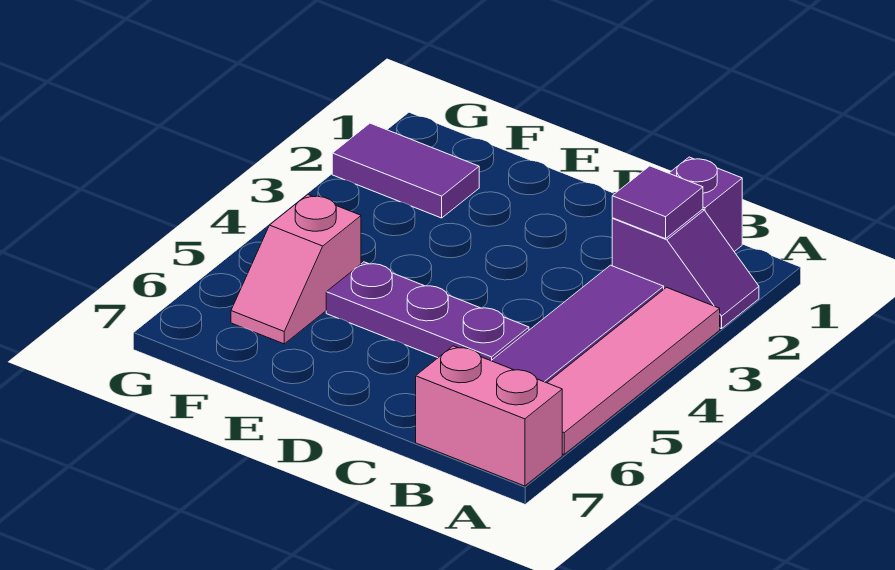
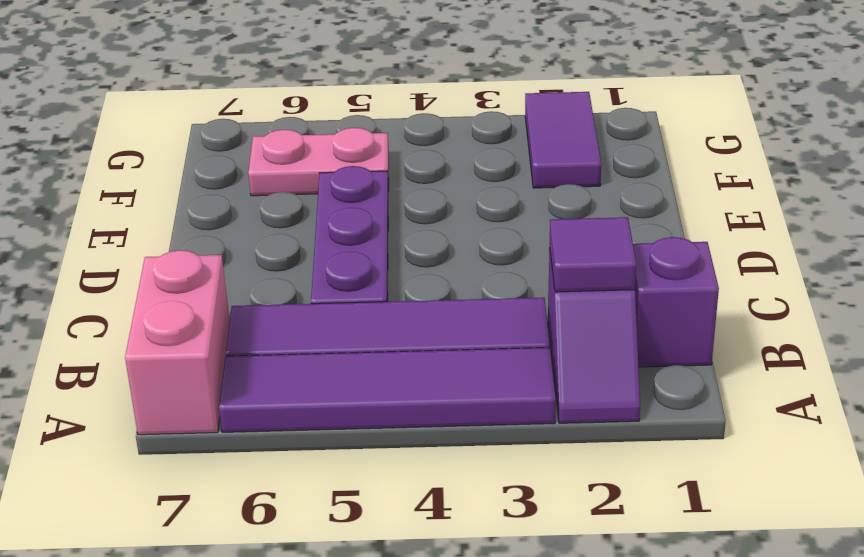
pink tile A3:A6 level 1 -> purple tile A3:A6 level 1
pink slope F5:F6 level 1 top 5 -> pink plate F5:F6 level 1

